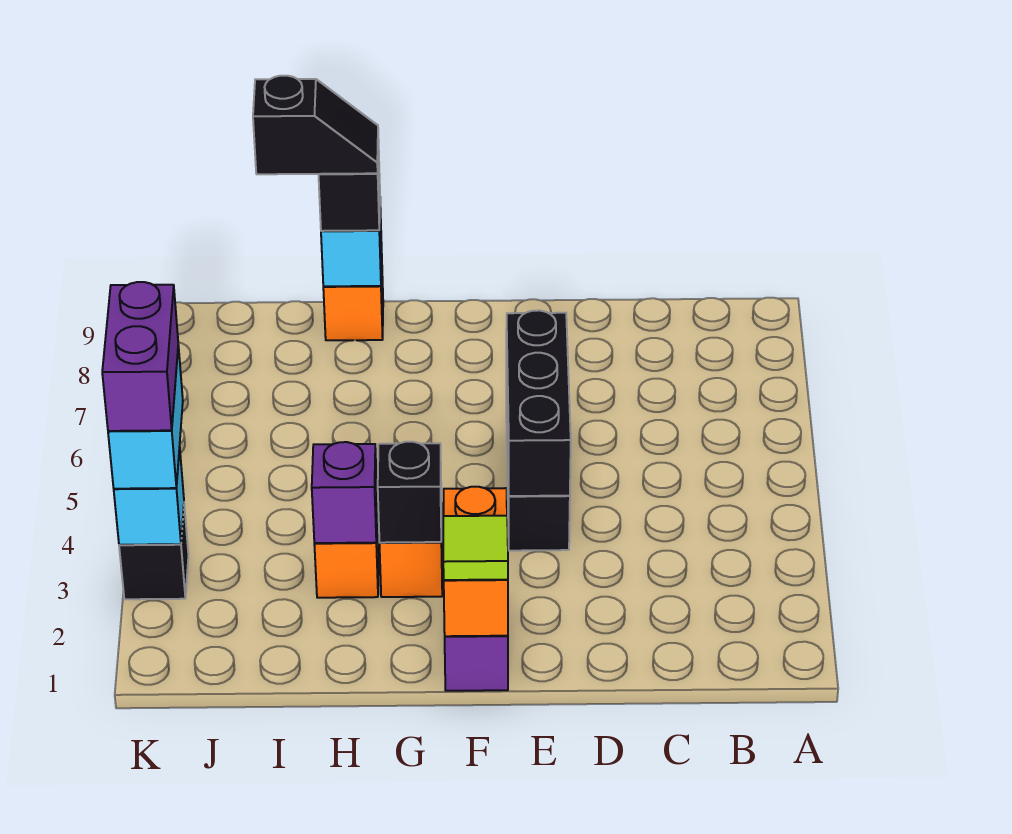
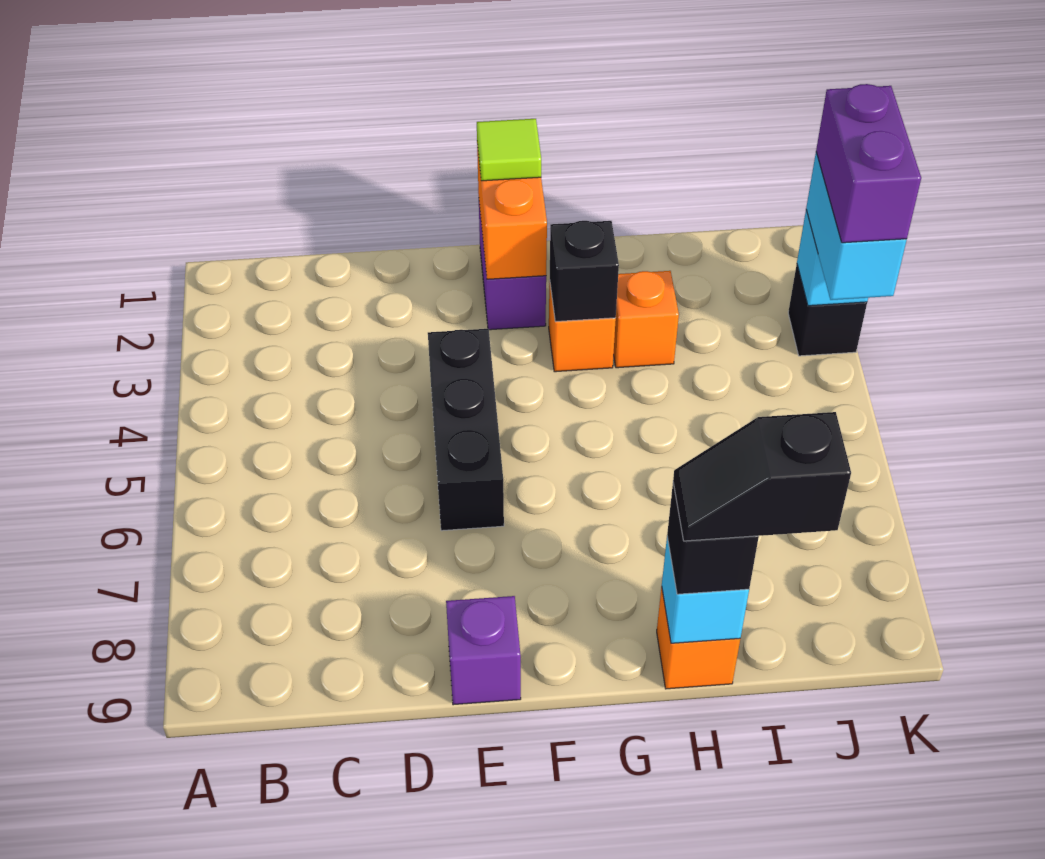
black brick E4:E6 level 2 -> none
purple brick H3 level 2 -> purple brick E9 level 1

